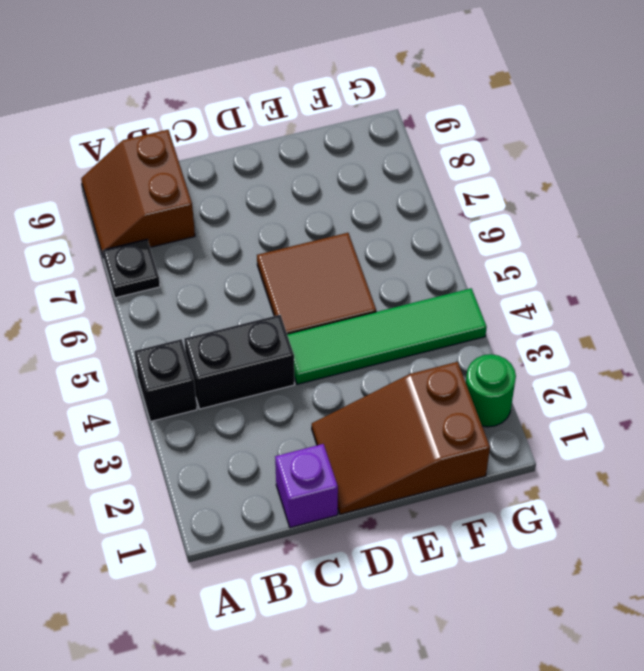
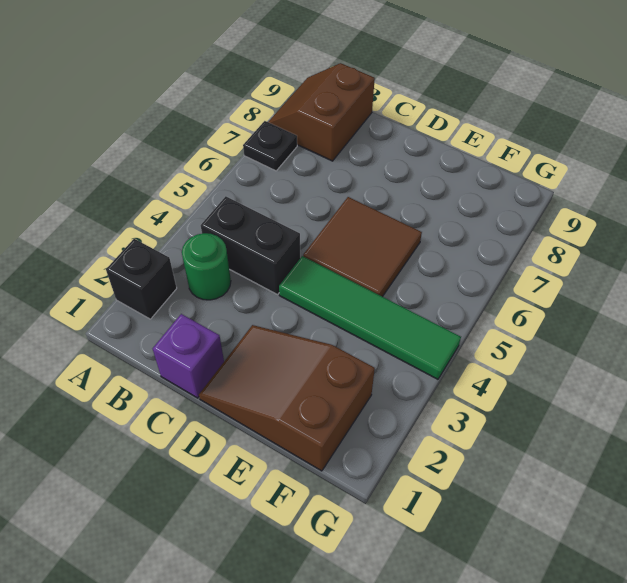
black brick A4 level 1 -> black brick A2 level 1
green round brick G2 level 1 -> green round brick B3 level 1

